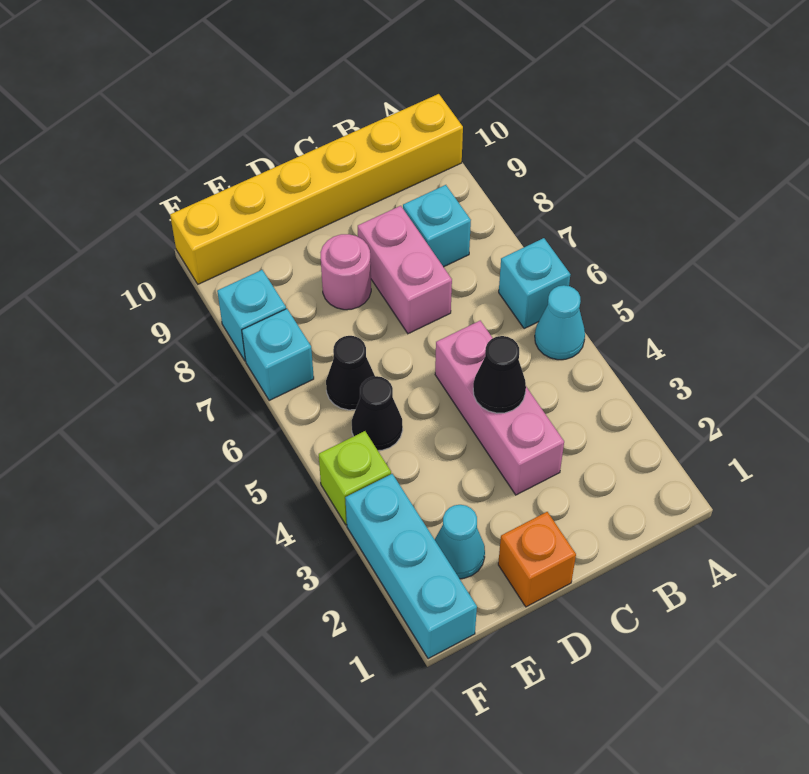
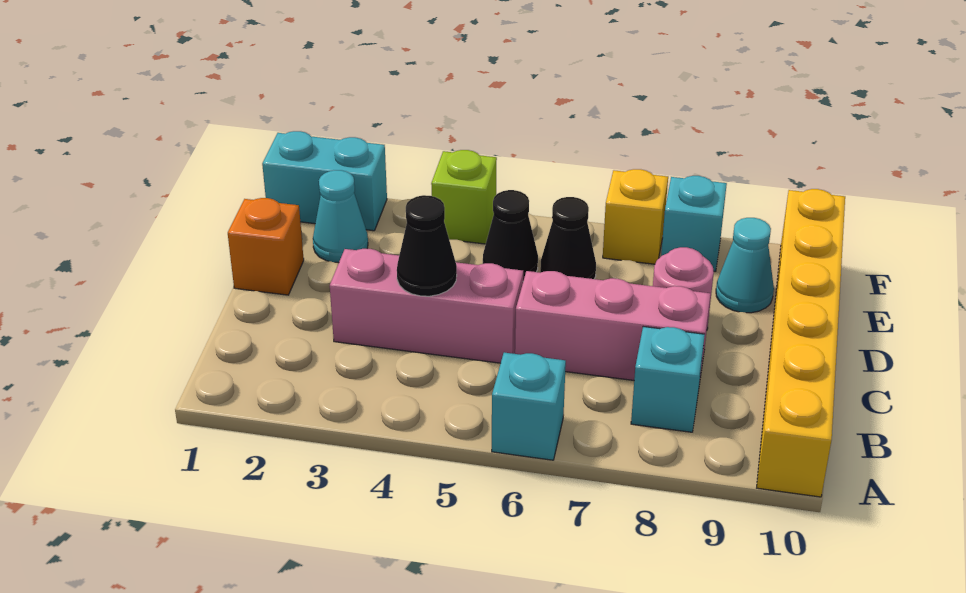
cyan cone A5 level 1 -> cyan cone E9 level 1
pink brick C7:C8 level 1 -> pink brick C6:C8 level 1
cyan brick F1:F3 level 1 -> cyan brick F1:F2 level 1
cyan brick F7 level 1 -> yellow brick F7 level 1

